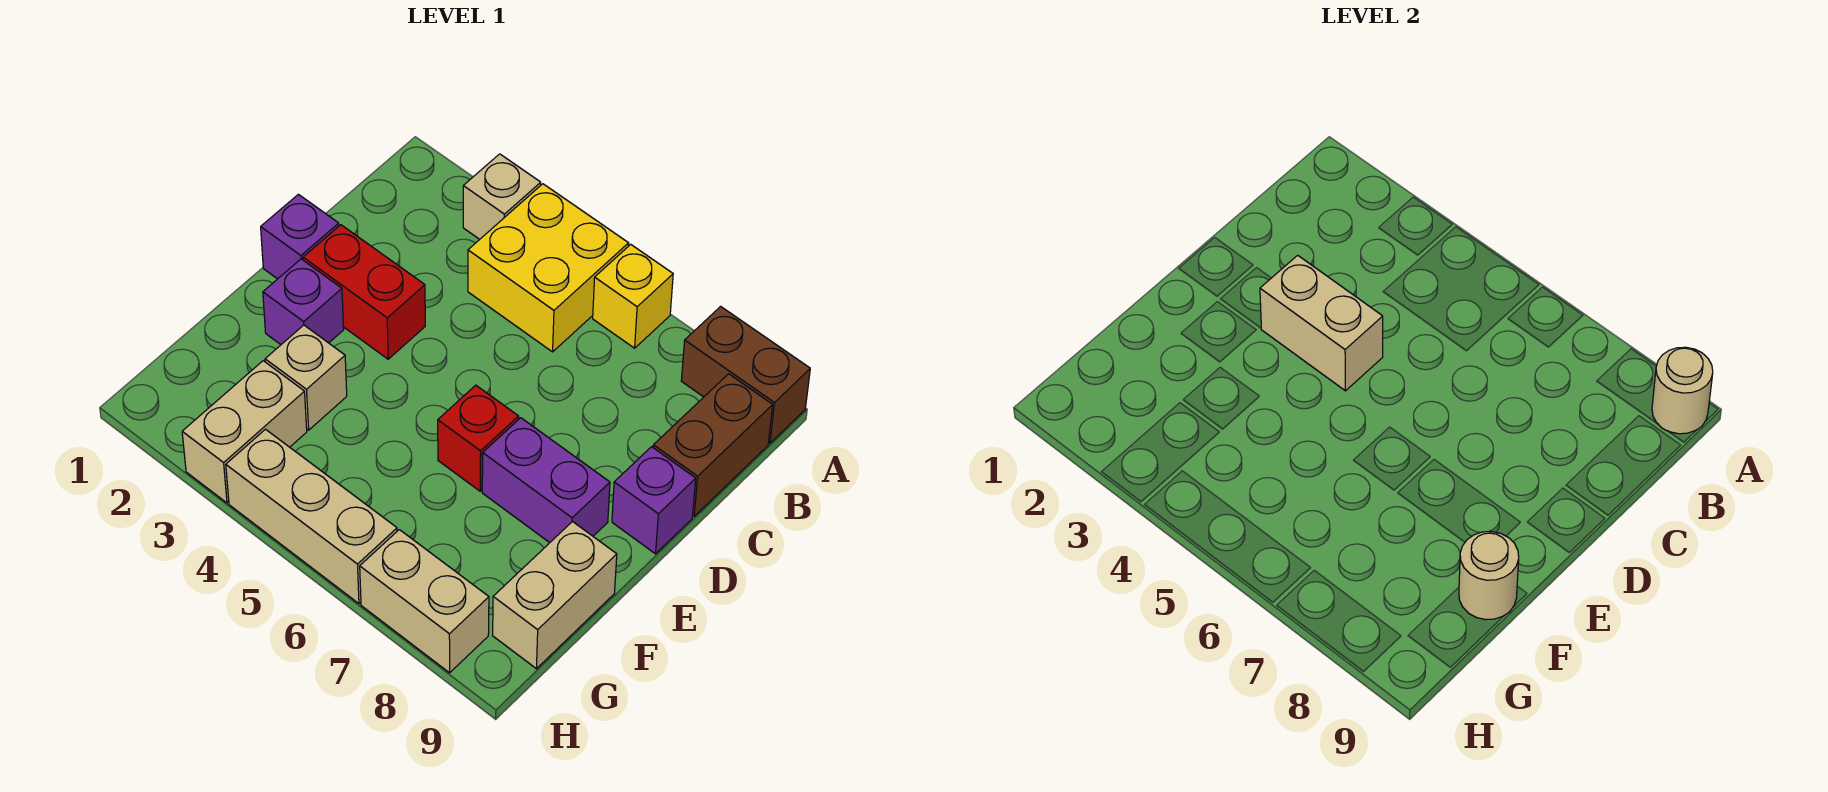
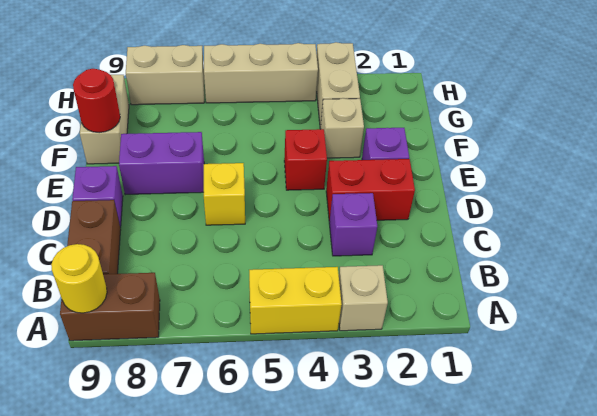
yellow brick A4:B5 level 1 -> yellow brick A4:A5 level 1
yellow brick A6 level 1 -> yellow brick D6 level 1
tan round brick A9 level 2 -> yellow round brick A9 level 2
purple brick D1 level 1 -> purple brick C3 level 1
tan brick D3:D4 level 2 -> none
red brick E6 level 1 -> red brick E4 level 1
tan round brick F9 level 2 -> red round brick F9 level 2

